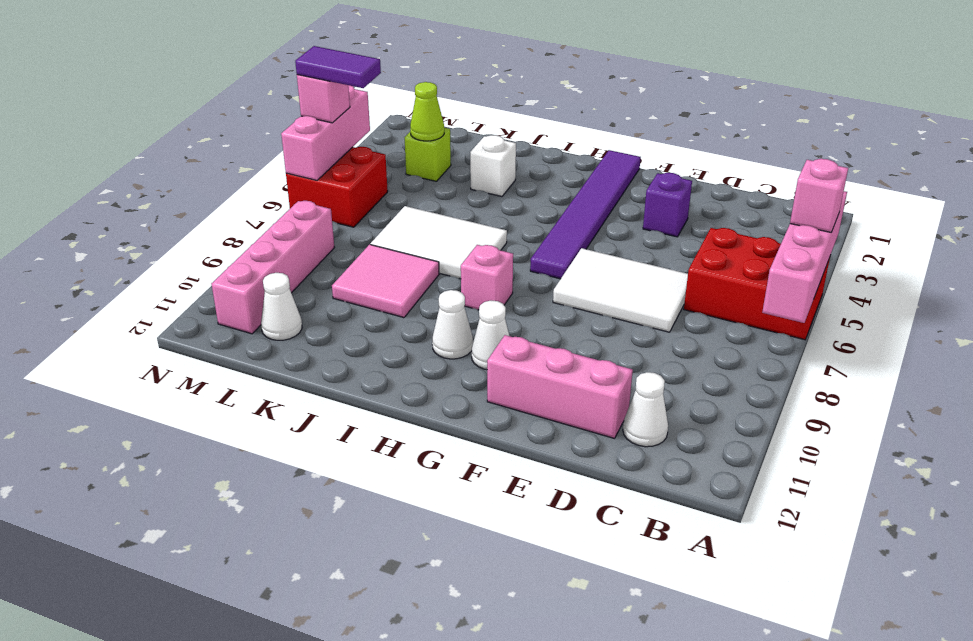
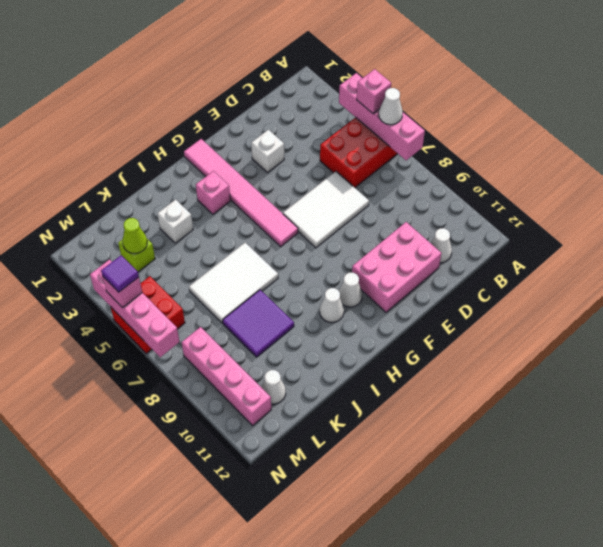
none -> white cone A6 level 3
pink brick D11:F11 level 1 -> pink brick D10:F11 level 1
purple brick E3 level 1 -> white brick E3 level 1
purple tile G1:G6 level 1 -> pink tile G1:G6 level 1
pink brick H8 level 1 -> pink brick H3 level 1
pink tile J8:K9 level 1 -> purple tile J8:K9 level 1
purple tile M5:N5 level 4 -> purple tile N5 level 4
pink brick N4:N6 level 2 -> pink brick N4:N7 level 2

